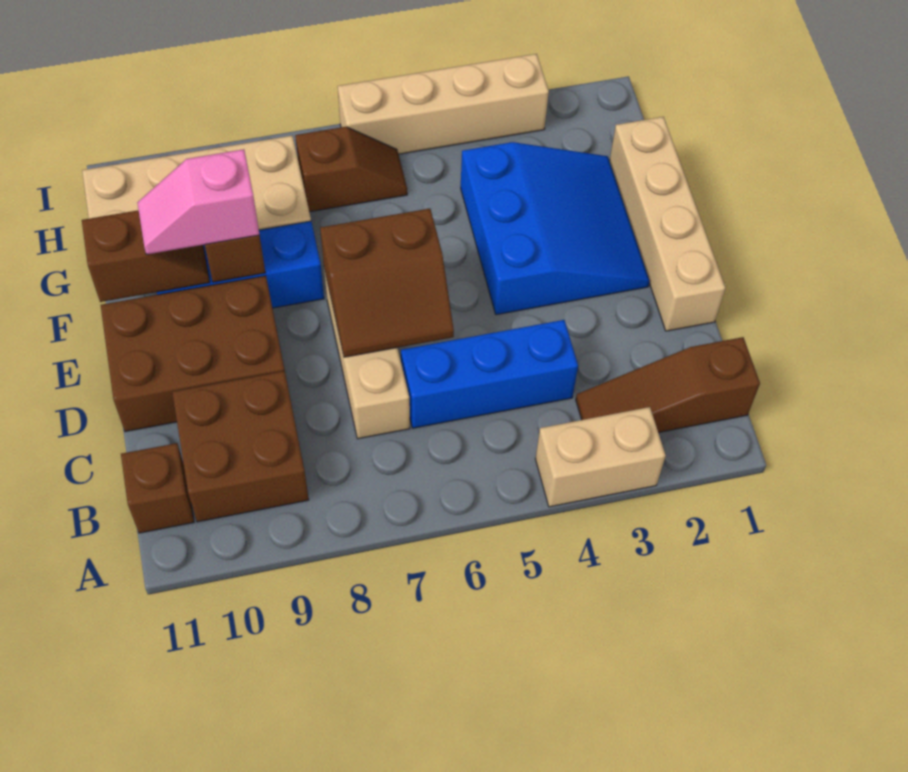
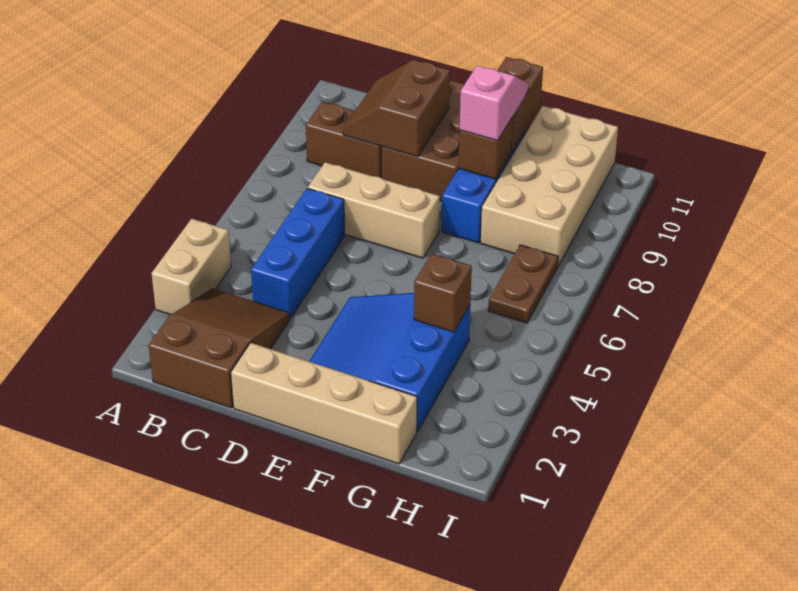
brown slope B1:B3 level 1 top 1 -> brown slope B1:C3 level 1 top 1
brown brick B9:C10 level 1 -> brown brick B9:C9 level 1
brown brick B11 level 1 -> brown brick G4 level 2
brown slope D6:E7 level 2 top E -> brown slope C9:D10 level 2 top D
blue slope E2:G4 level 1 top 4 -> blue slope E2:G4 level 1 top G
brown slope H6:H7 level 1 top 7 -> brown plate H6:H7 level 1
tan brick I3:I6 level 1 -> none

